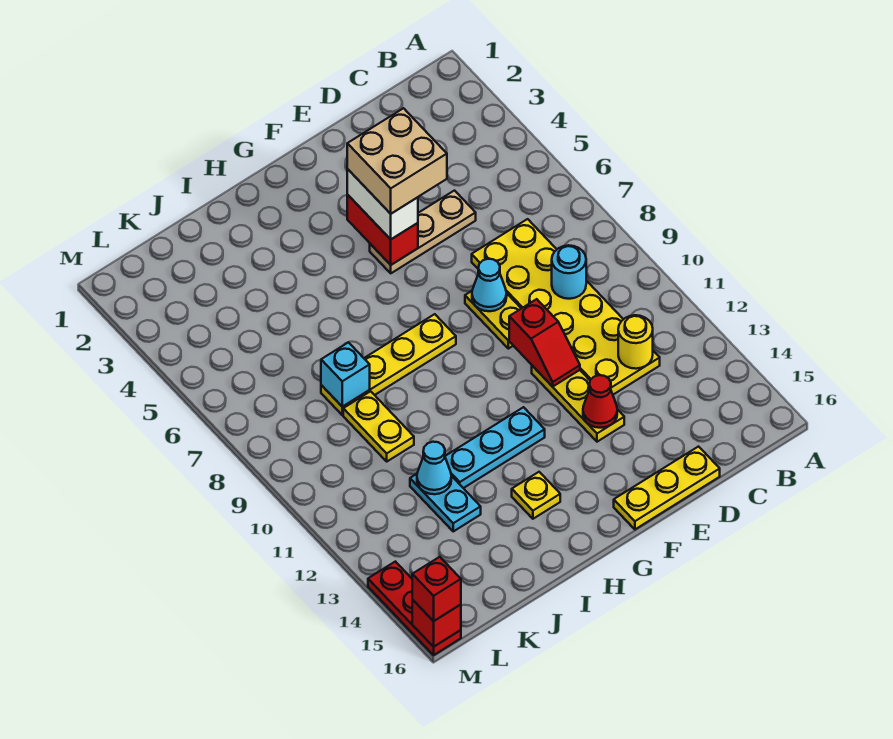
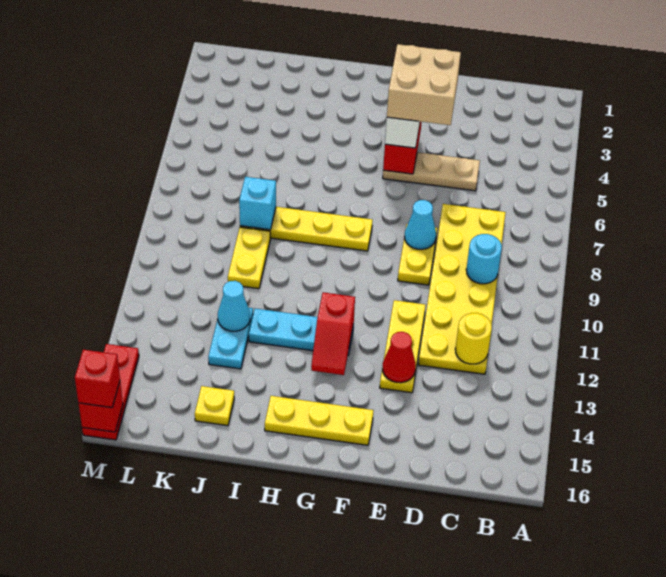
yellow plate D16:F16 level 1 -> yellow plate F15:H15 level 1
red slope E10:E11 level 2 top 10 -> red slope G12:G13 level 2 top 12
yellow plate H14 level 1 -> yellow plate J15 level 1

